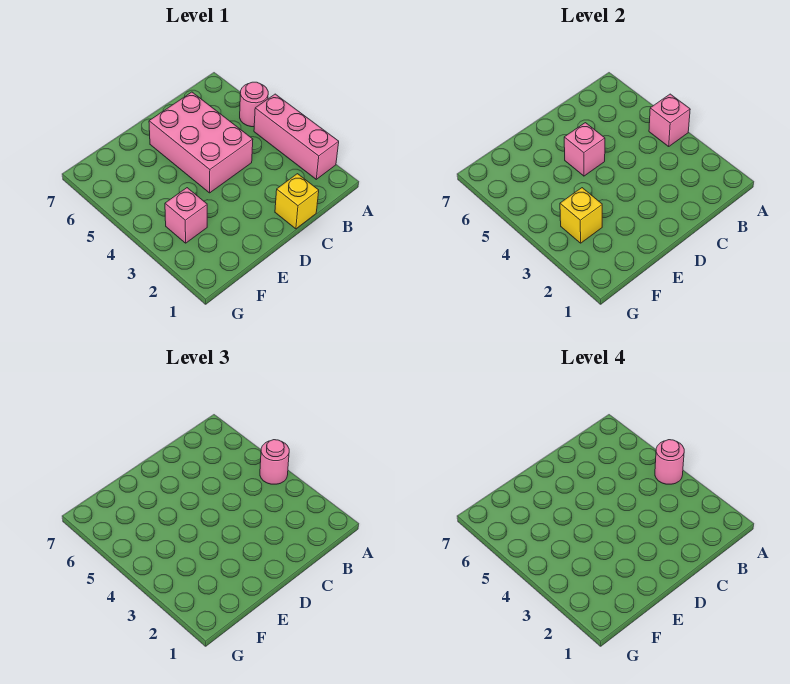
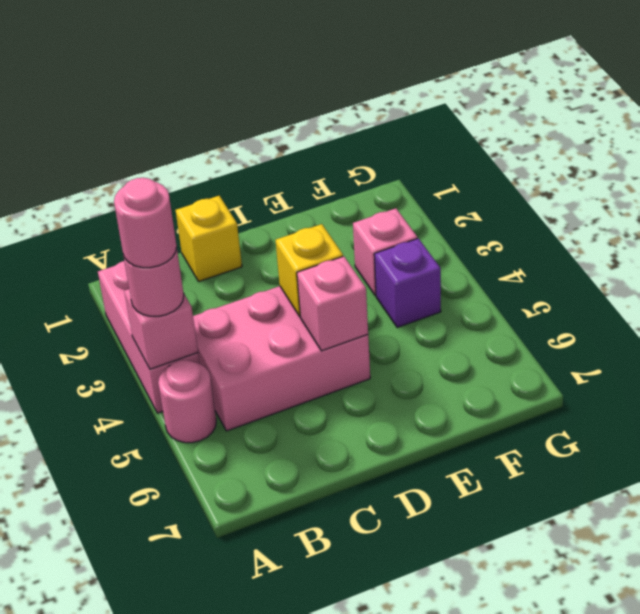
pink brick C4:D6 level 1 -> pink brick B4:D5 level 1
yellow brick F3 level 2 -> yellow brick D4 level 2
none -> purple brick F4 level 1

